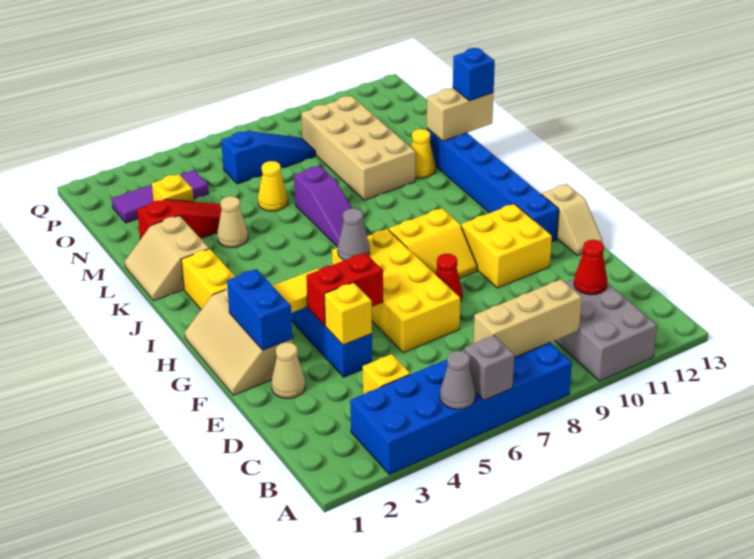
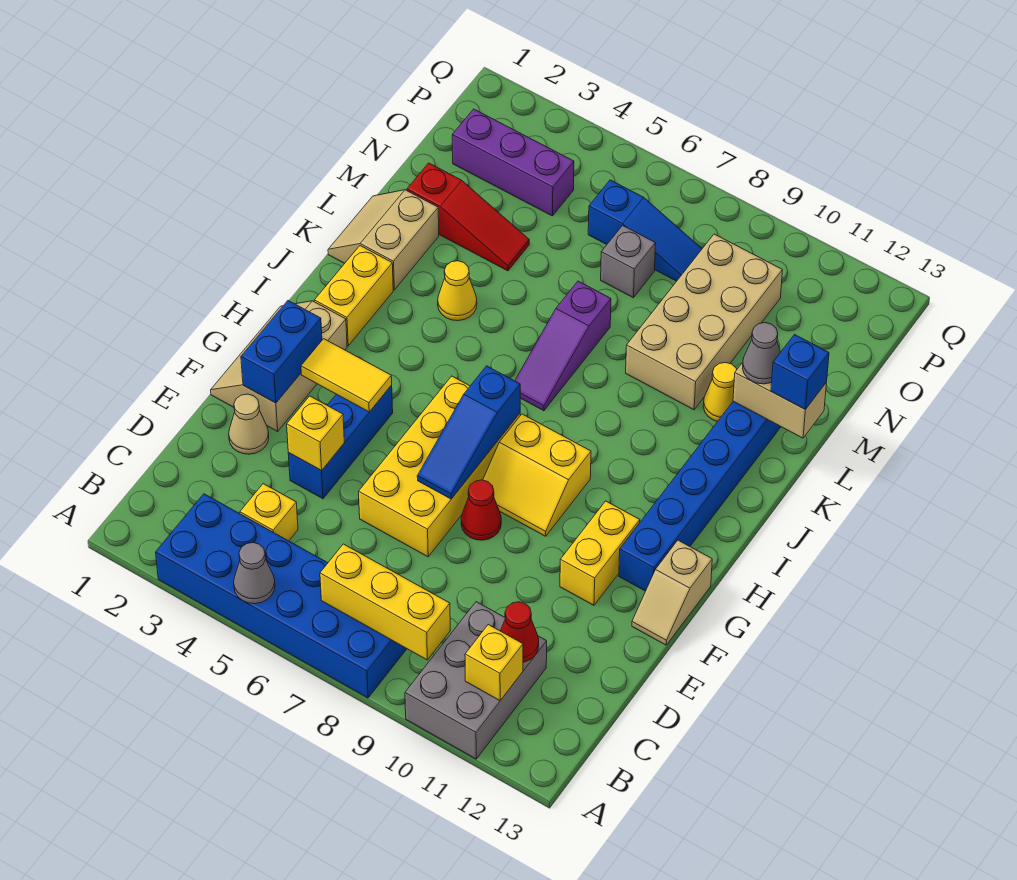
grey brick A6 level 2 -> grey brick N7 level 1
tan brick B7:B9 level 2 -> yellow brick B7:B9 level 2
red brick F4:F5 level 2 -> none
none -> blue slope F7:H7 level 2 top H
yellow brick F10:G11 level 1 -> yellow brick F11:G11 level 1
grey cone H6 level 2 -> grey cone L12 level 3
tan cone L4 level 1 -> none
yellow cone M6 level 1 -> yellow cone K4 level 1
yellow brick N3 level 1 -> yellow brick B11 level 2
purple tile O2:O4 level 1 -> purple brick O2:O4 level 1

